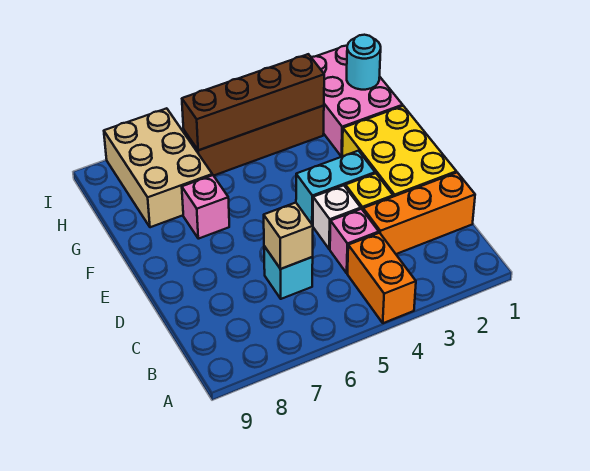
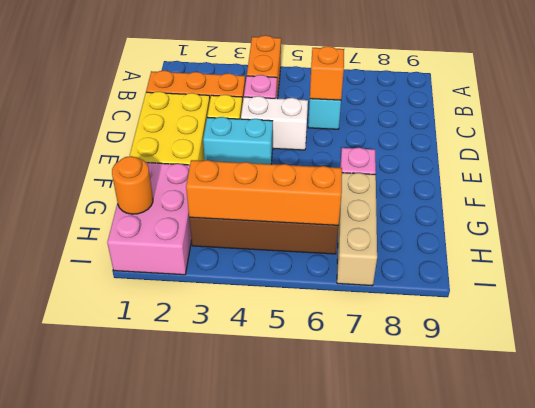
tan brick C6 level 2 -> orange brick C6 level 2
white brick D4 level 1 -> white brick D4:D5 level 1
tan brick G7:I8 level 1 -> tan brick G7:I7 level 1
cyan round brick H1 level 2 -> orange round brick H1 level 2
brown brick H3:H6 level 2 -> orange brick H3:H6 level 2

